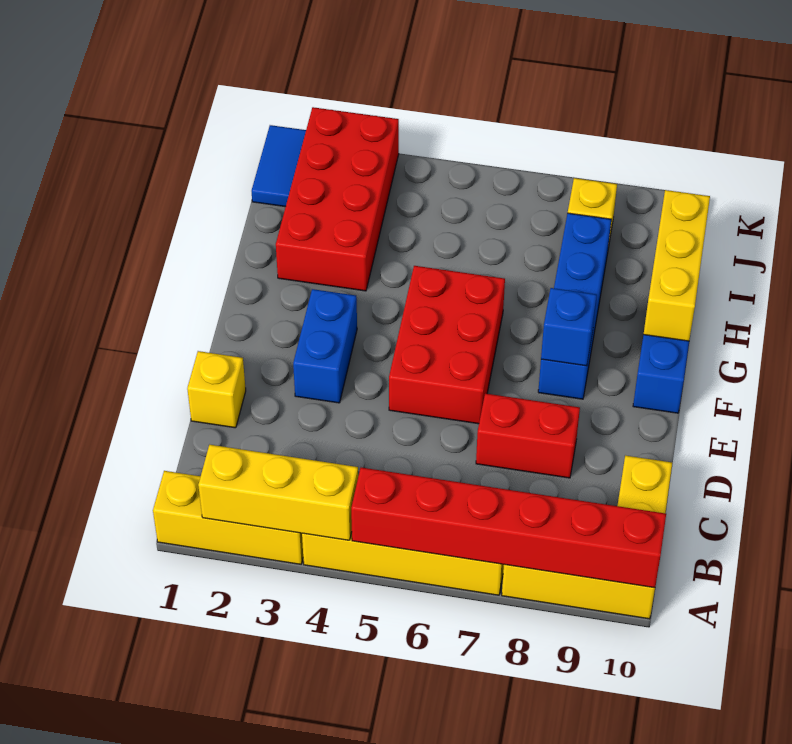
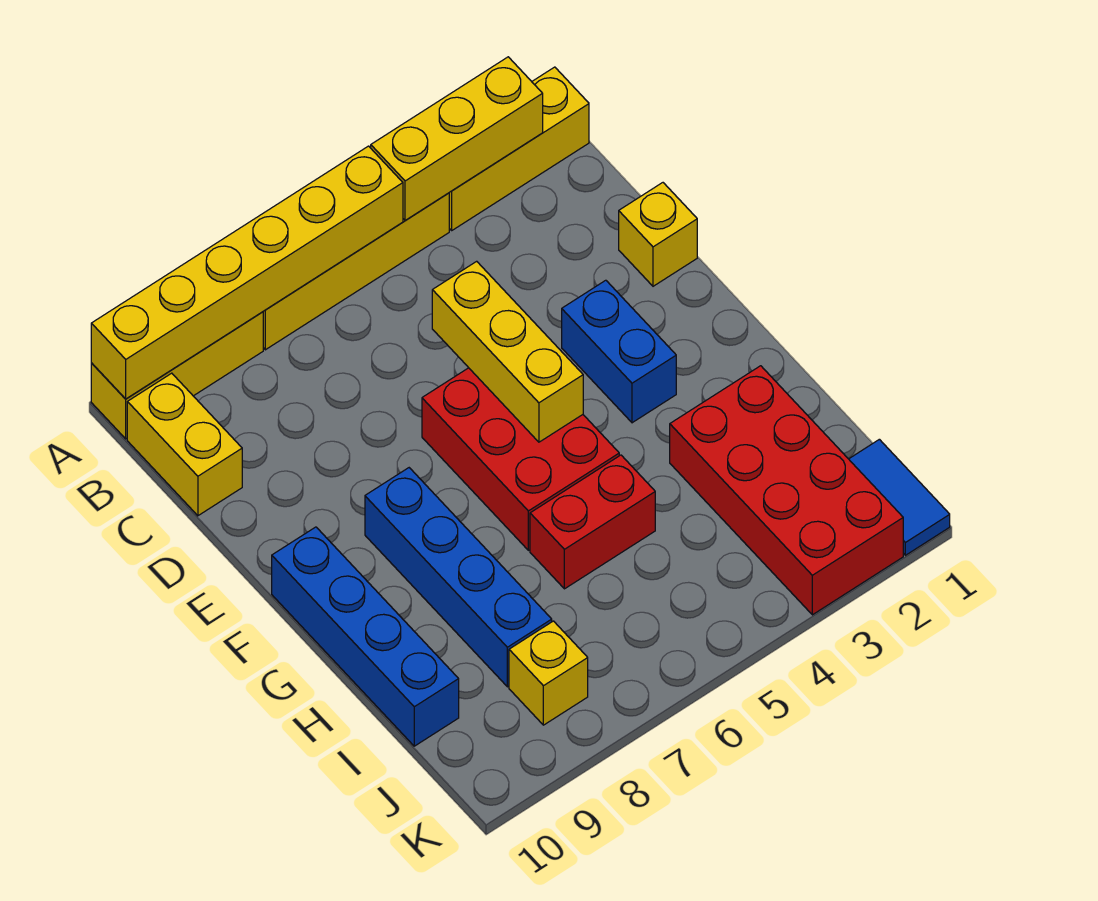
red brick A5:A10 level 2 -> yellow brick A5:A10 level 2
red brick D7:D8 level 1 -> red brick H5:H6 level 1
blue brick F8 level 2 -> none
yellow brick G10:I10 level 2 -> yellow brick D5:F5 level 2

